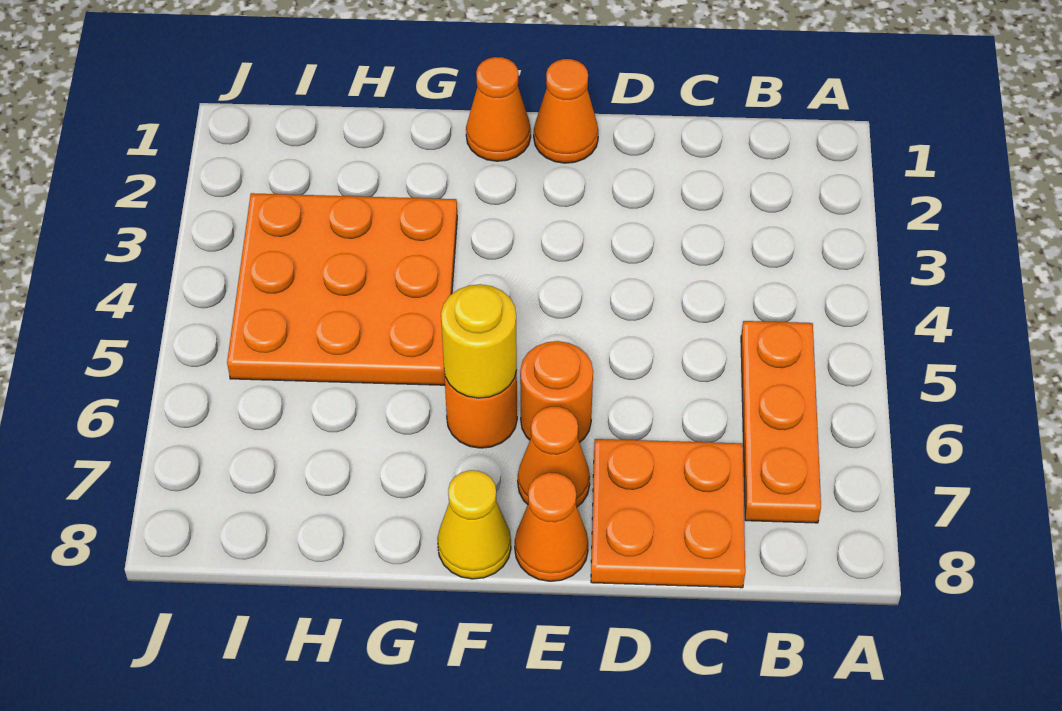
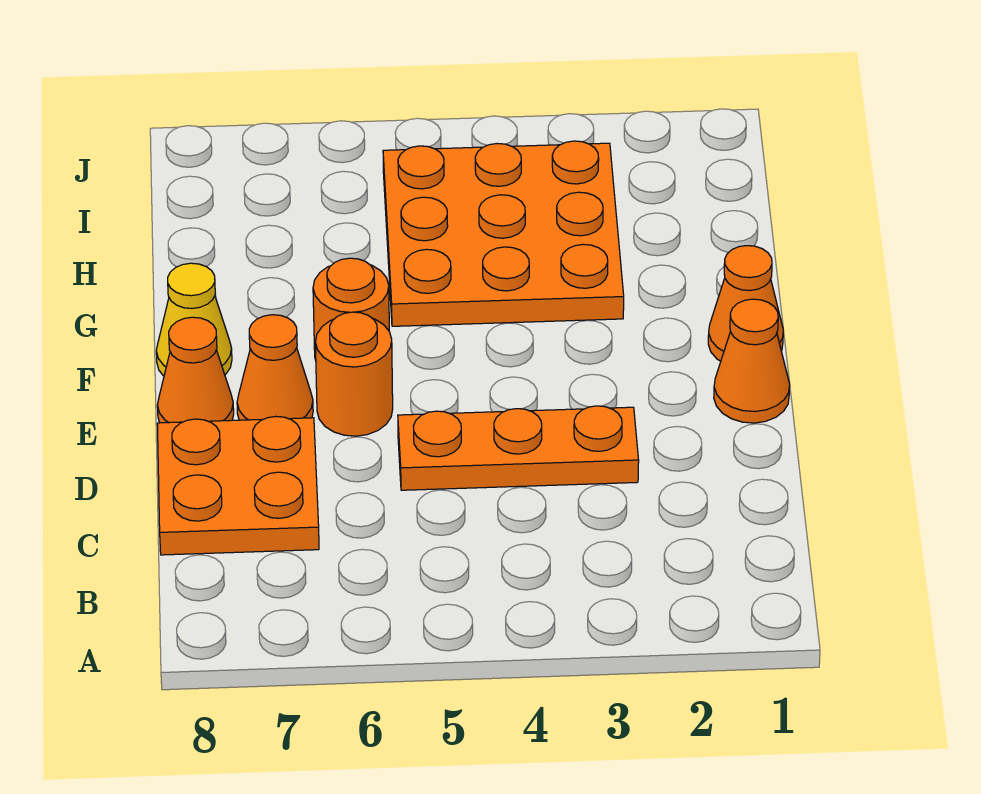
orange plate B5:B7 level 1 -> orange plate D3:D5 level 1
yellow round brick F6 level 2 -> none

